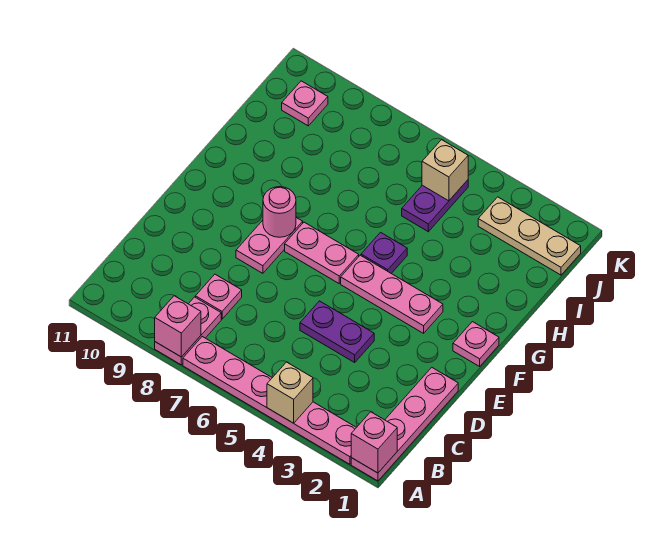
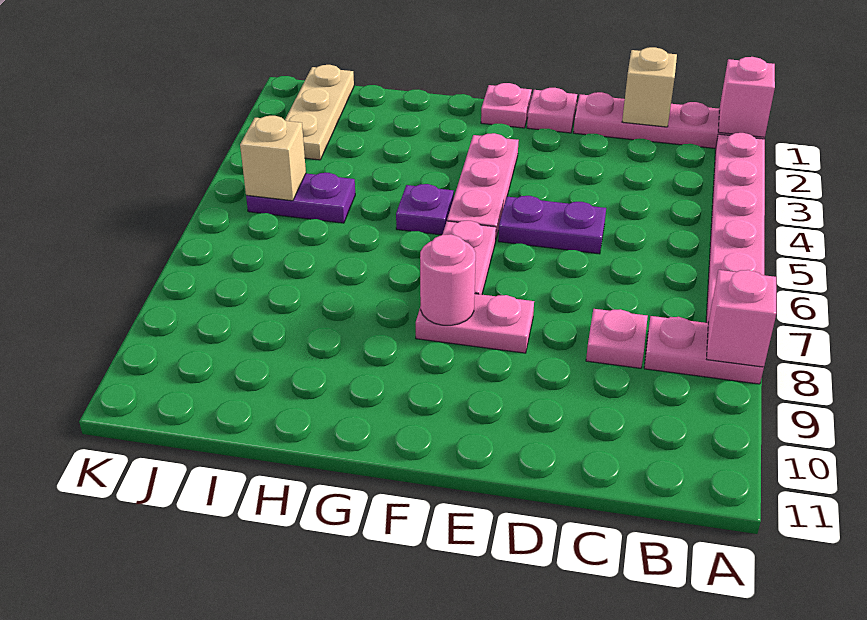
tan brick A4 level 2 -> tan brick C1 level 2
purple plate D4:D5 level 1 -> purple plate D5:E5 level 1
pink plate J10 level 1 -> pink plate E1 level 1

